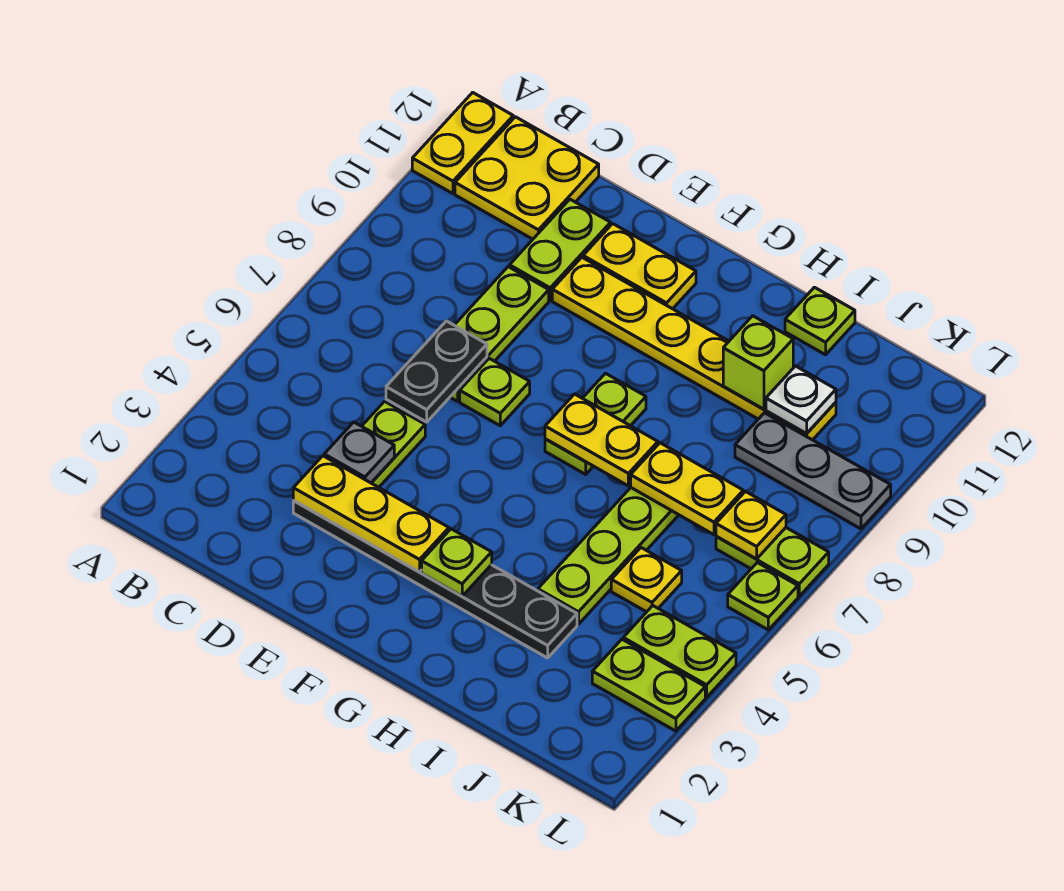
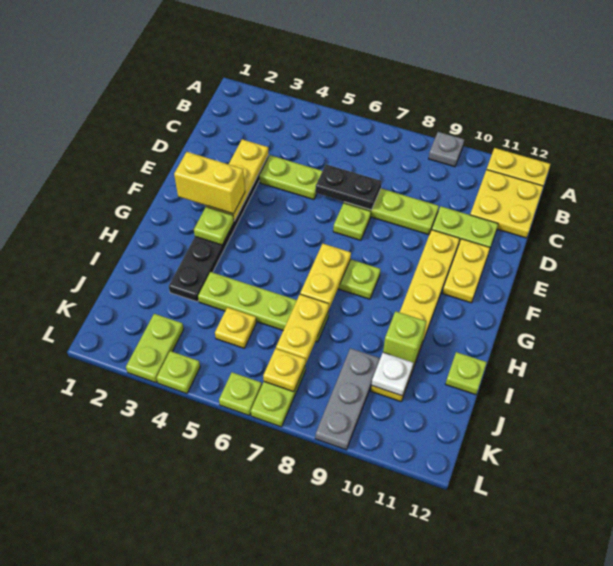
grey plate D4 level 2 -> grey plate A9 level 1
none -> yellow brick F2:F3 level 3
lime plate K4:L4 level 1 -> lime plate L4 level 1

